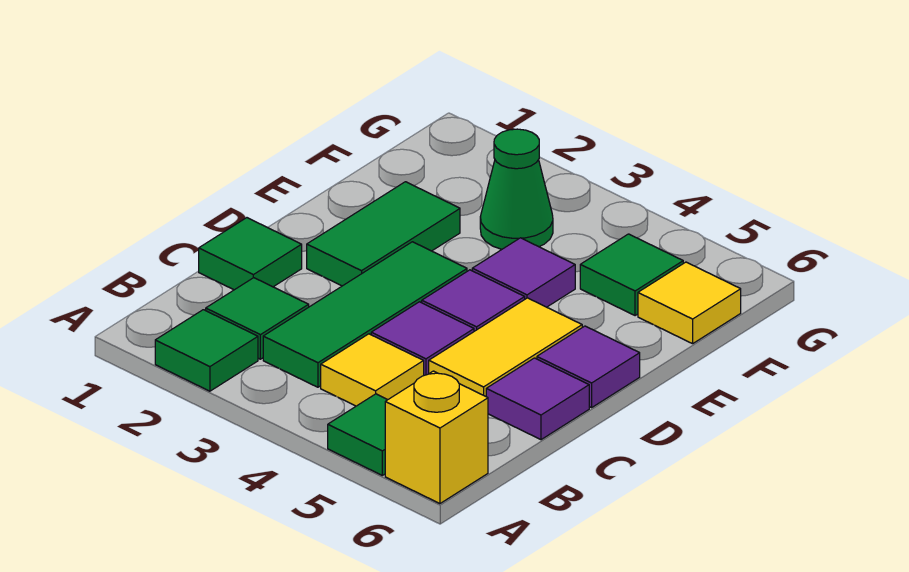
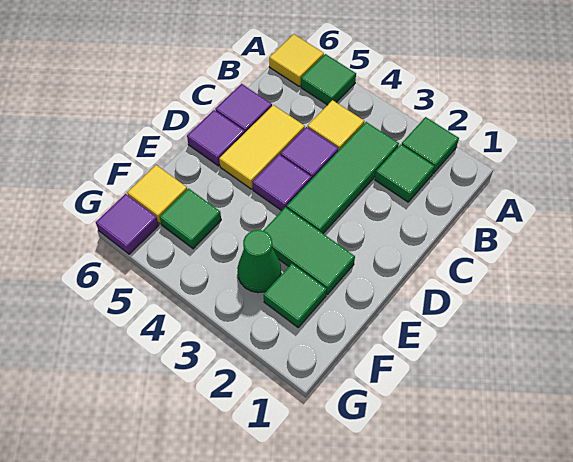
yellow brick A6 level 1 -> yellow tile A6 level 1
green tile C1 level 1 -> green tile F2 level 1
green tile D2:E2 level 1 -> green tile E2:E3 level 1
purple tile E4 level 1 -> purple tile G6 level 1

